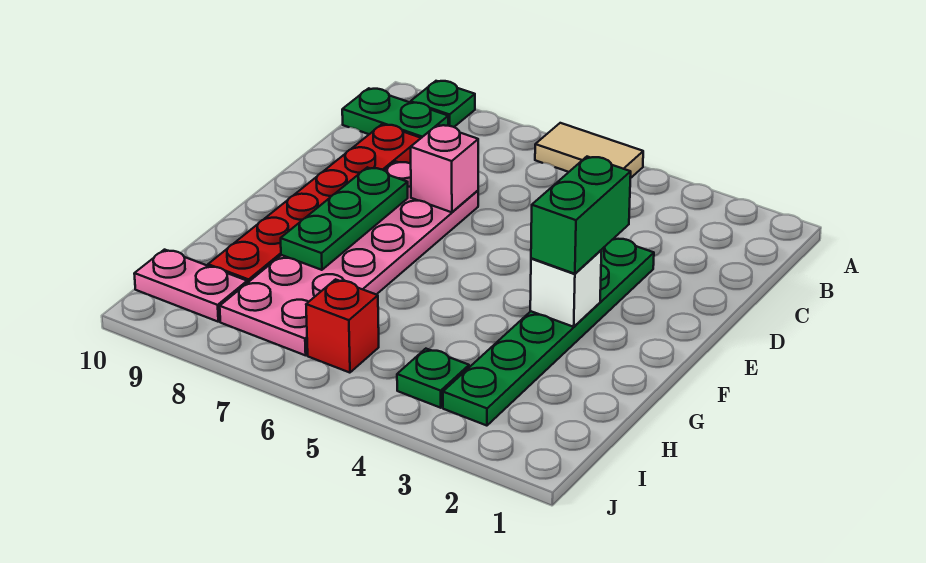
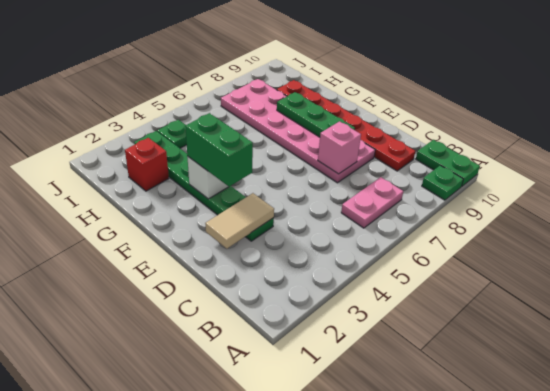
tan tile A5:A6 level 1 -> tan tile D2:D3 level 2
green plate B9:B10 level 1 -> green plate A10:B10 level 1
red brick I6 level 1 -> red brick H2 level 1
pink plate I9:I10 level 1 -> pink plate B6:B7 level 1

